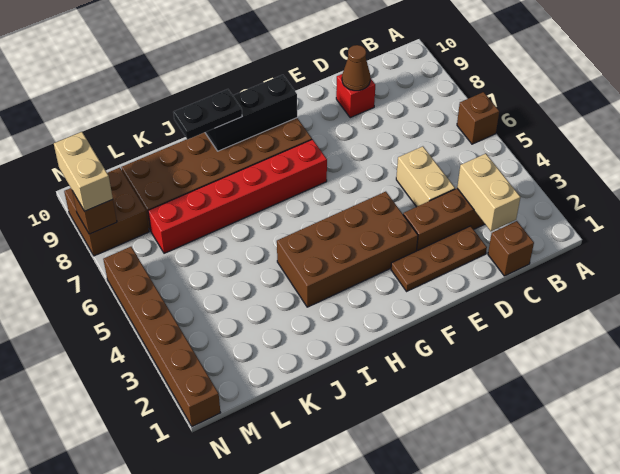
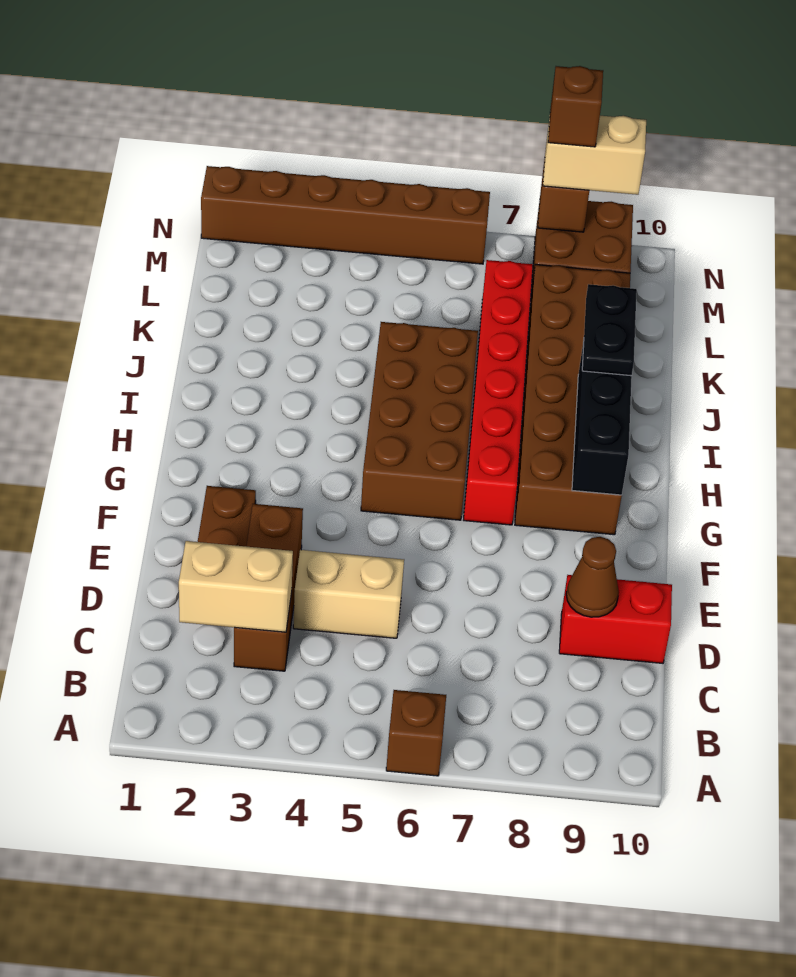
brown brick C1 level 1 -> brown brick N8 level 4
red brick D9 level 1 -> red brick D9:D10 level 1
brown brick F3:I4 level 1 -> brown brick G5:J6 level 1

